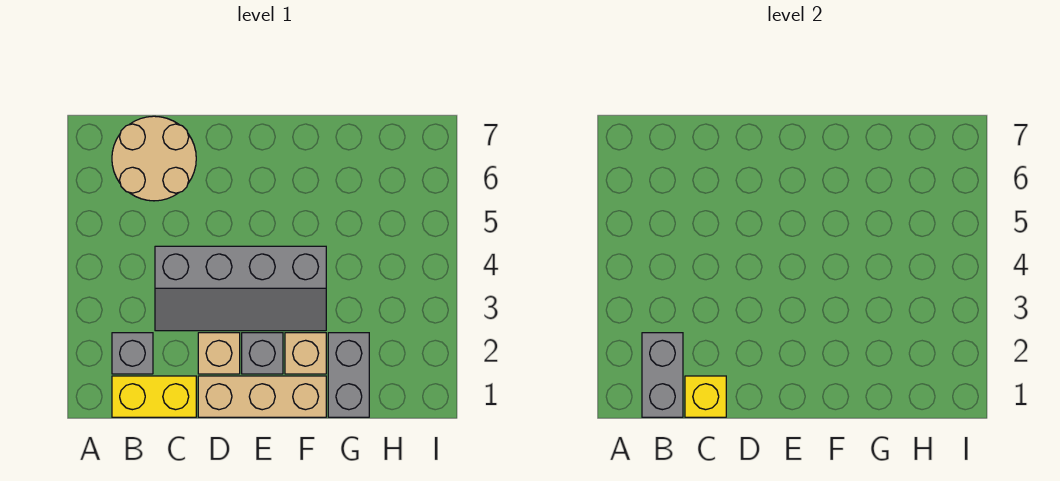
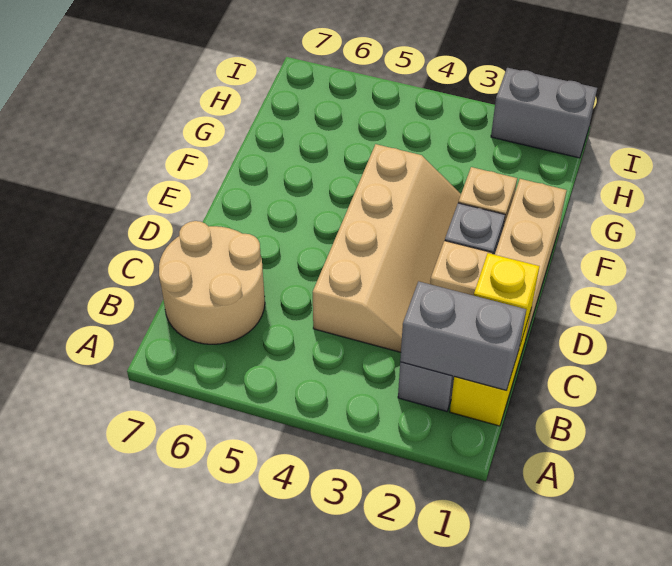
grey slope C3:F4 level 1 top 4 -> tan slope C3:F4 level 1 top 4
grey brick G1:G2 level 1 -> grey brick I1:I2 level 1

